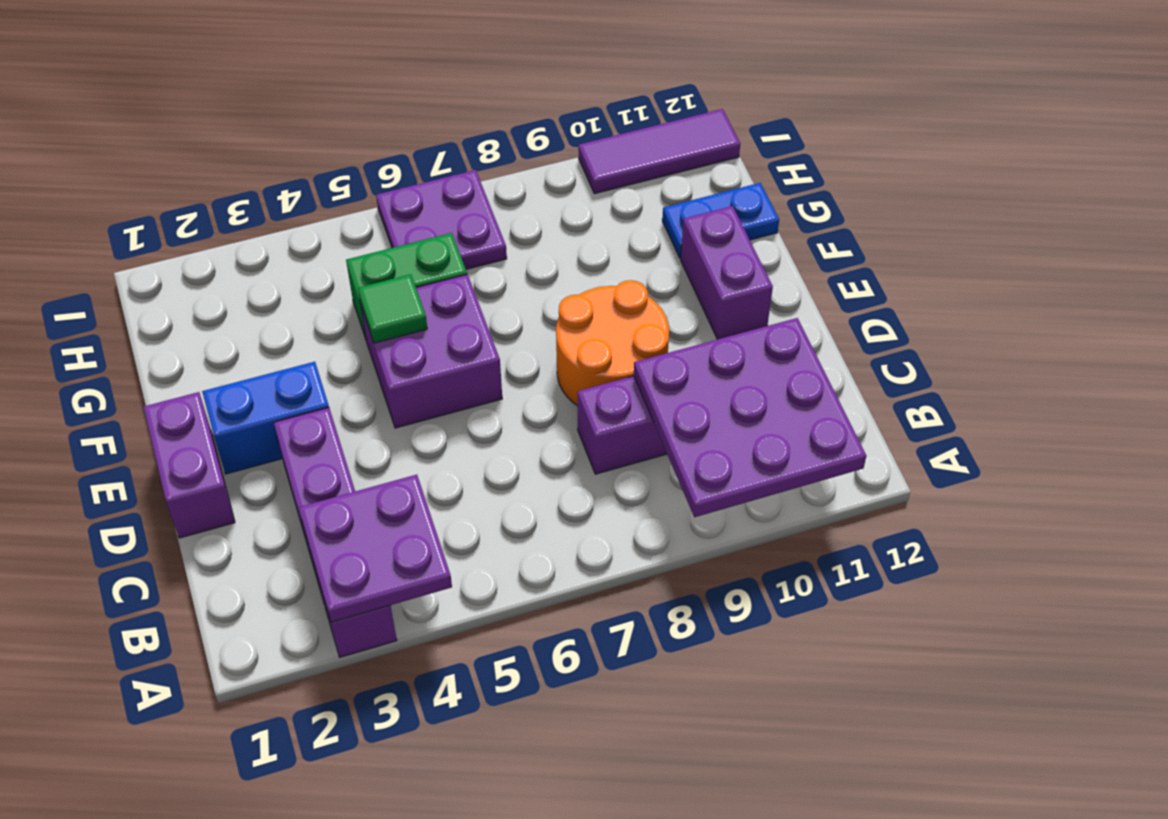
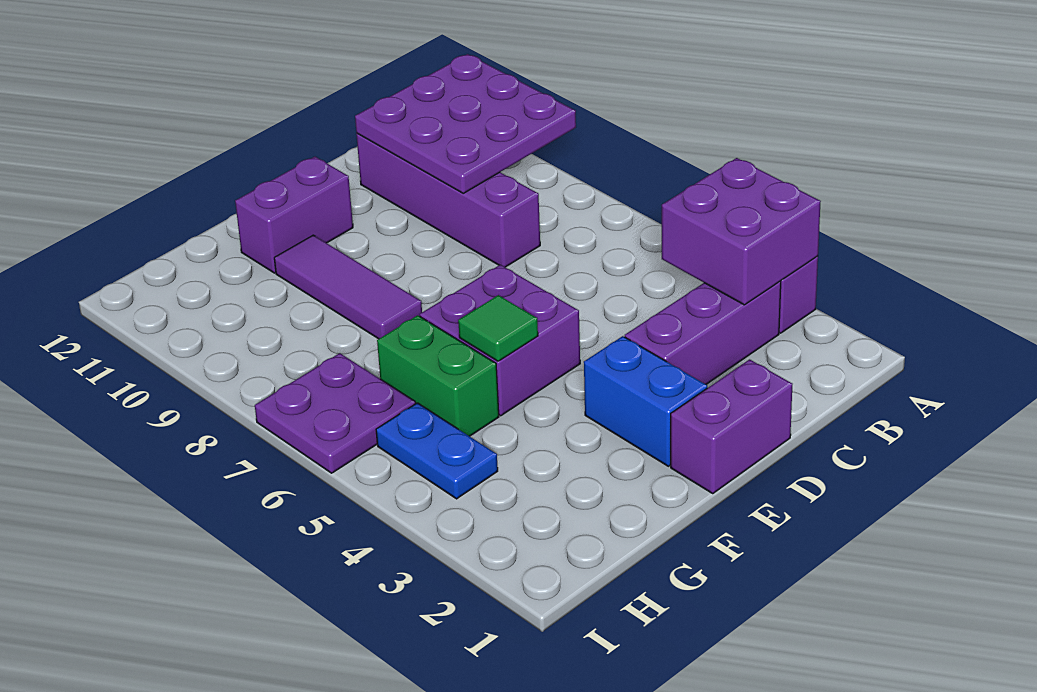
purple plate A3:B4 level 2 -> purple brick A3:B4 level 2
orange round brick D8:E9 level 1 -> none
blue plate G11:G12 level 1 -> blue plate H4:H5 level 1
purple tile I10:I12 level 1 -> purple tile F8:F10 level 1

